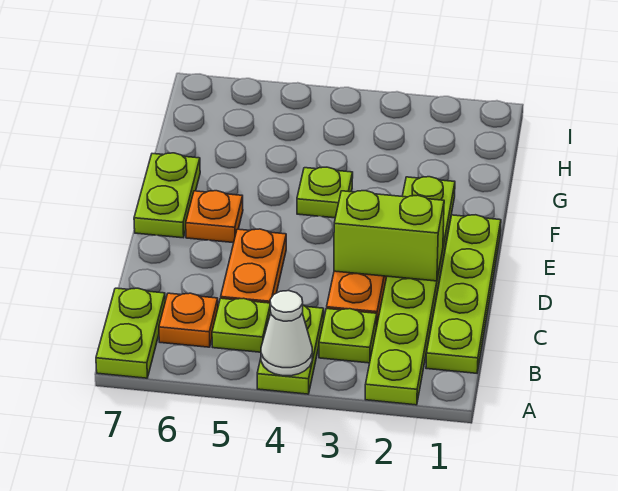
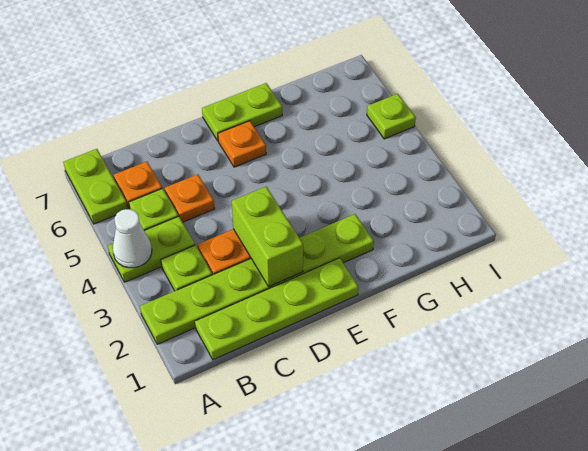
lime plate A7:B7 level 1 -> lime plate A6:A7 level 1
orange plate C5:D5 level 1 -> orange plate C5 level 1
lime plate F4 level 1 -> lime plate I5 level 1

